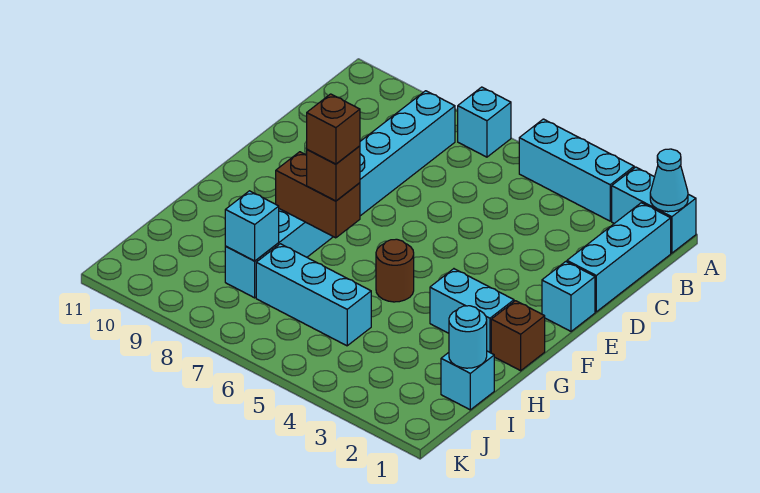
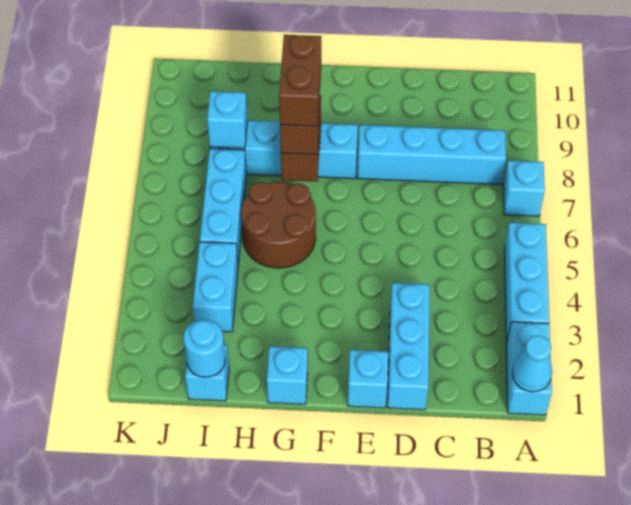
cyan brick B1:D1 level 1 -> cyan brick D1:D3 level 1
brown brick G1 level 1 -> cyan brick G1 level 1
cyan brick G2:G3 level 1 -> cyan brick I3:I4 level 1
brown round brick G5 level 1 -> brown round brick G5:H6 level 1
brown brick G7 level 4 -> brown brick G7:G8 level 4

